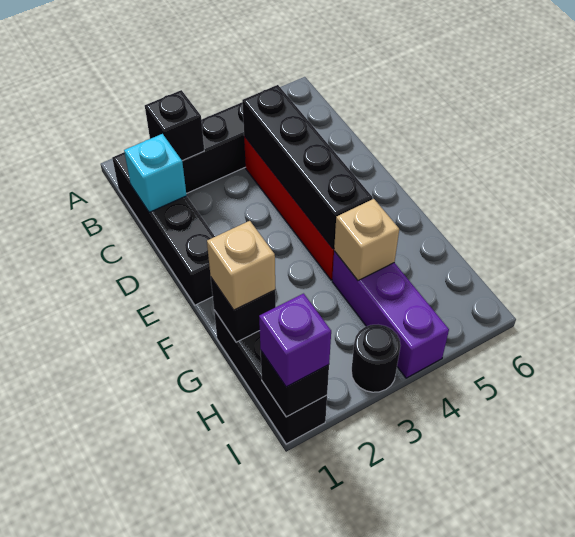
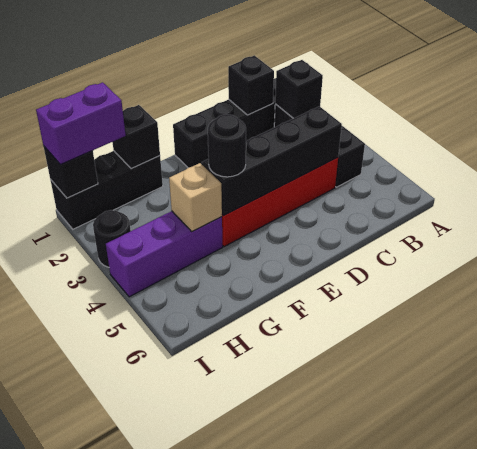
cyan brick C1 level 2 -> black brick C1 level 2
none -> black round brick F4 level 3
tan brick G1 level 3 -> none
purple brick I1 level 3 -> purple brick H1:I1 level 3

